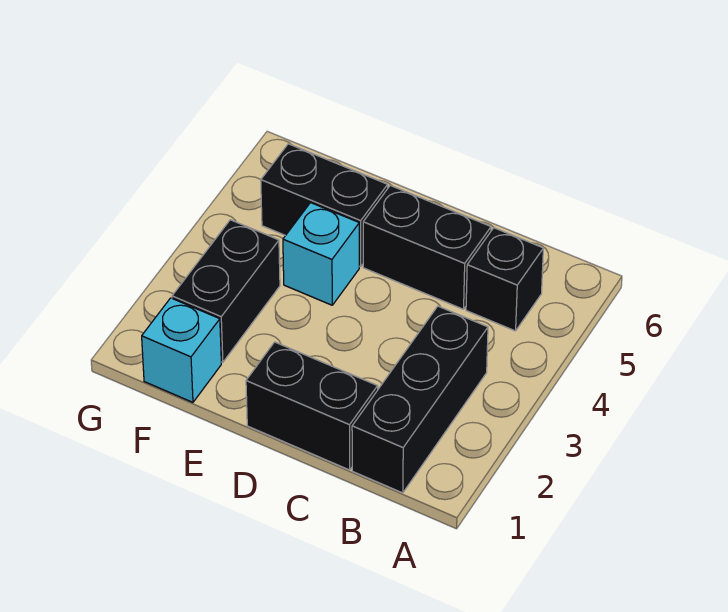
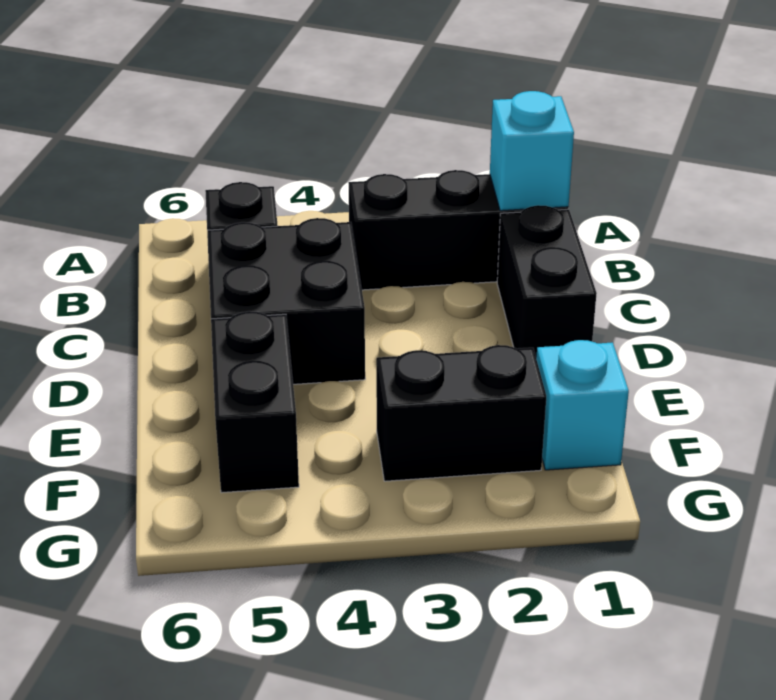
black brick C5:D5 level 1 -> black brick C4:D5 level 1
cyan brick E4 level 1 -> cyan brick B1 level 2

